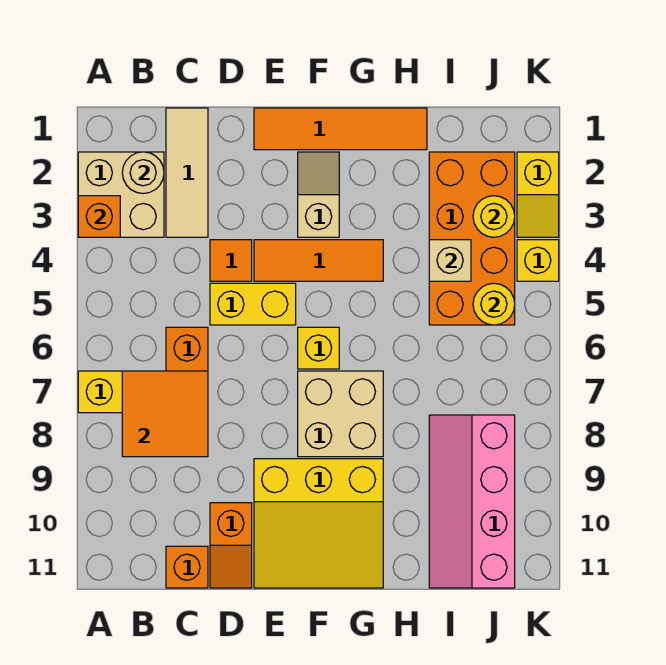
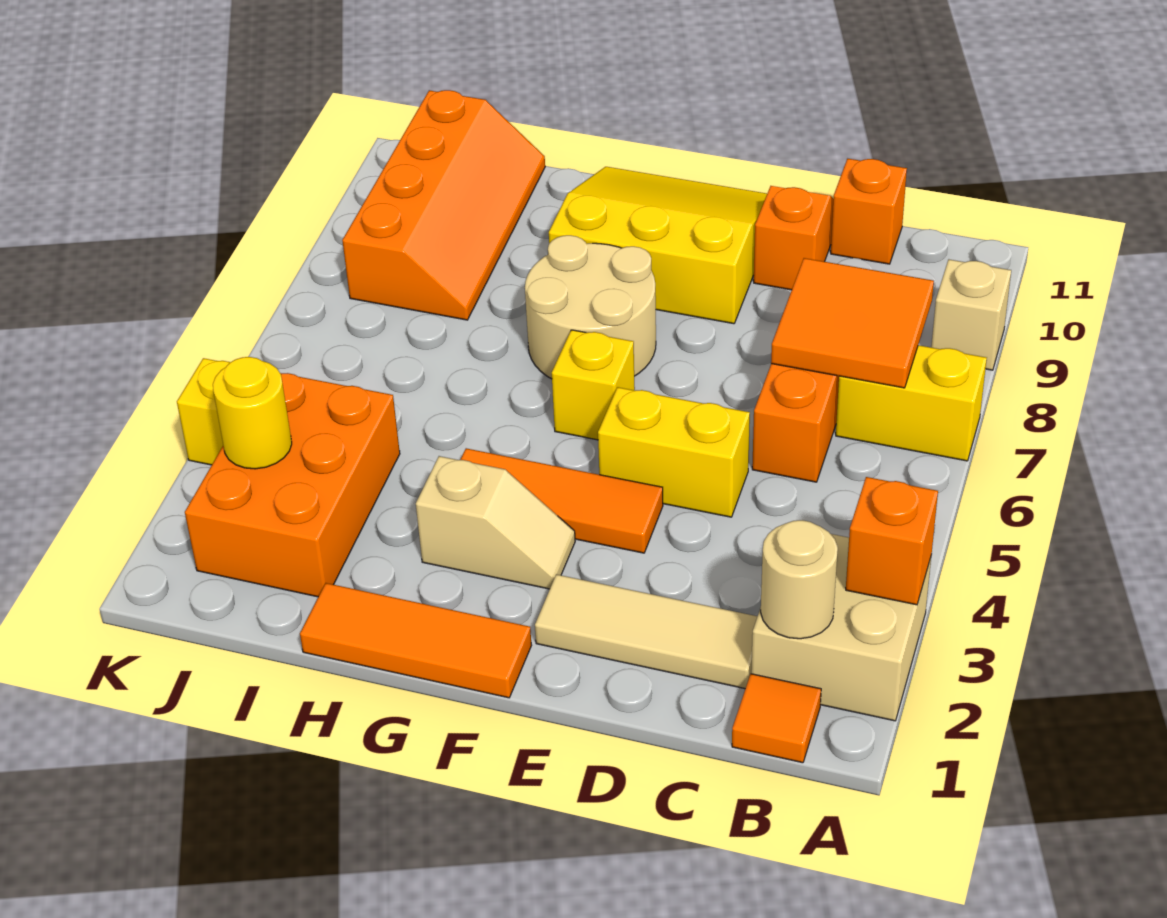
tan tile C1:C3 level 1 -> tan tile C2:E2 level 1
orange tile D4 level 1 -> orange tile B1 level 1
orange tile E1:H1 level 1 -> orange tile F1:H1 level 1
tan slope F2:F3 level 1 top 3 -> tan slope F3:G3 level 1 top G
tan brick F7:G8 level 1 -> tan round brick F7:G8 level 1
orange brick I2:J5 level 1 -> orange brick I2:J4 level 1
tan brick I4 level 2 -> tan brick A9 level 1
pink slope I8:J11 level 1 top J -> orange slope I8:J11 level 1 top J
yellow round brick J5 level 2 -> none
yellow slope K2:K3 level 1 top 2 -> none

